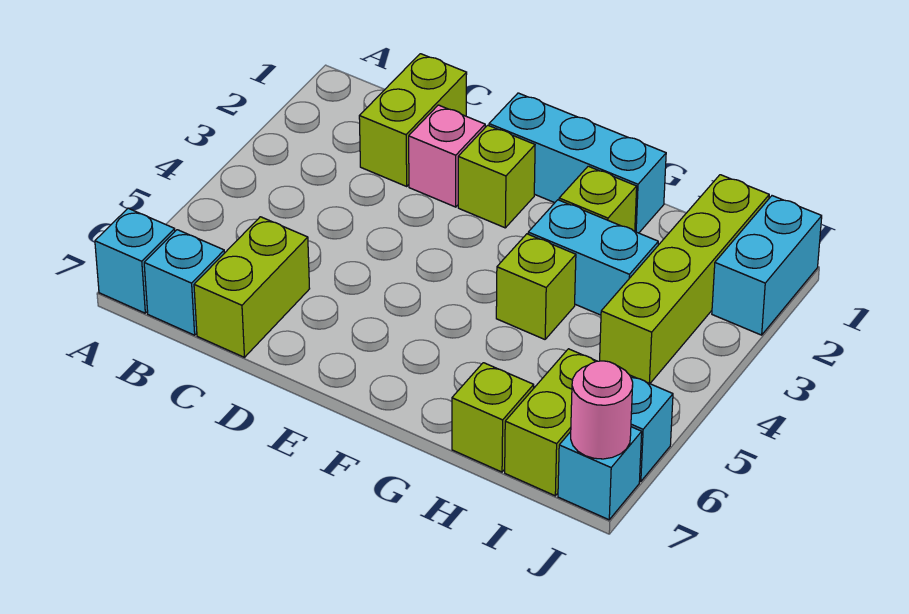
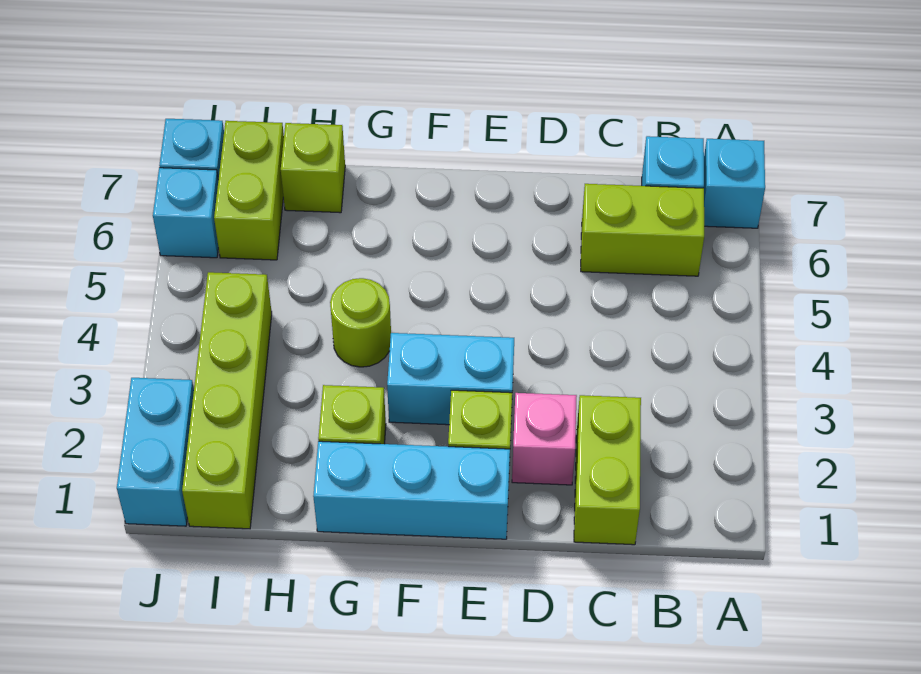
lime brick C6:C7 level 1 -> lime brick B6:C6 level 1
cyan brick G3:H3 level 1 -> cyan brick E3:F3 level 1
lime brick G4 level 1 -> lime round brick G4 level 1
pink round brick J7 level 2 -> none

